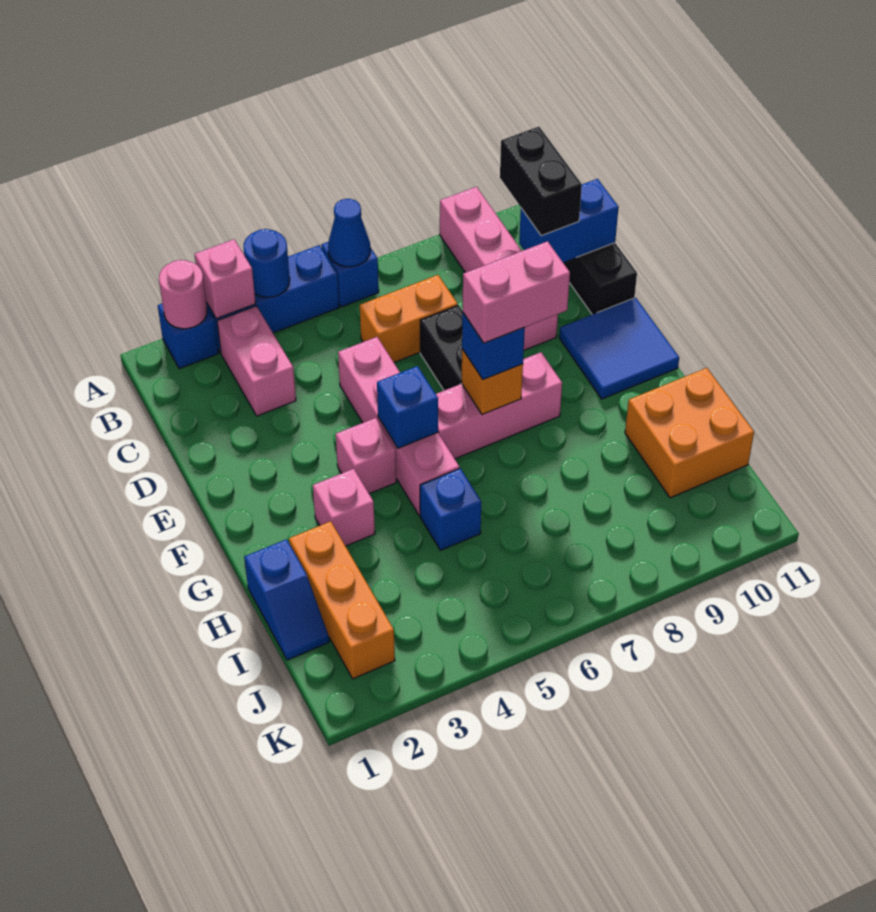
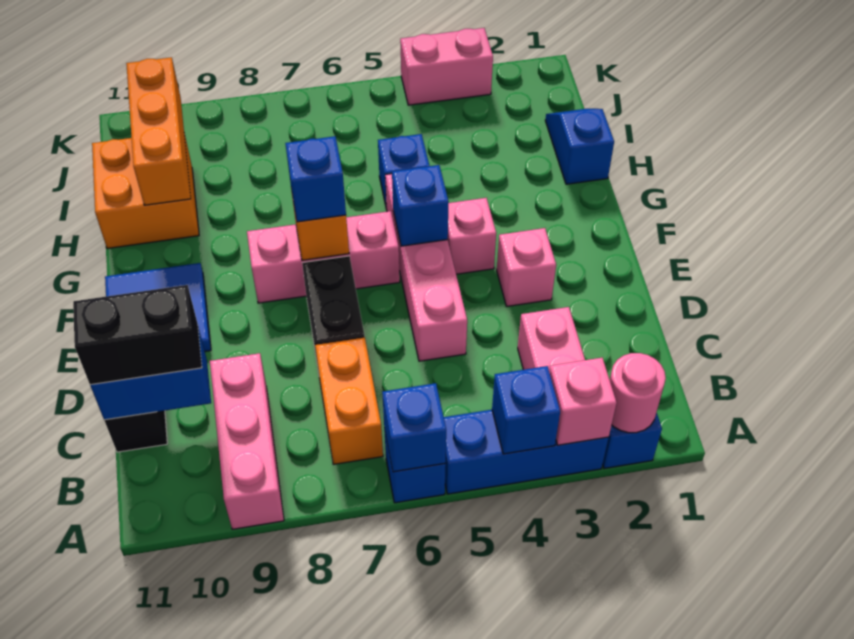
blue round brick A4 level 2 -> blue brick A4 level 2
blue cone A6 level 2 -> blue brick A6 level 2
pink brick A9:D9 level 1 -> pink brick A9:C9 level 1
black brick B10:C10 level 3 -> black brick C10:C11 level 3
orange brick C6:C7 level 1 -> orange brick B7:C7 level 1
pink brick F7:F8 level 4 -> pink brick K3:K4 level 1
pink brick G3 level 1 -> pink brick E3 level 1
orange brick H2:J2 level 1 -> orange brick H10:J10 level 2

